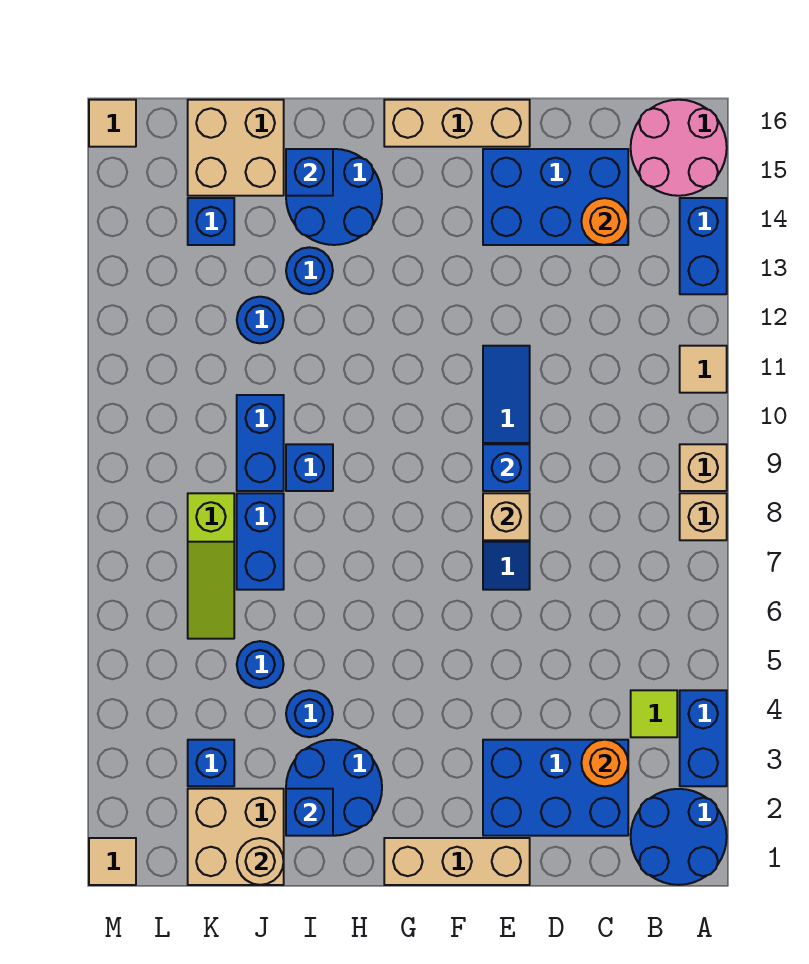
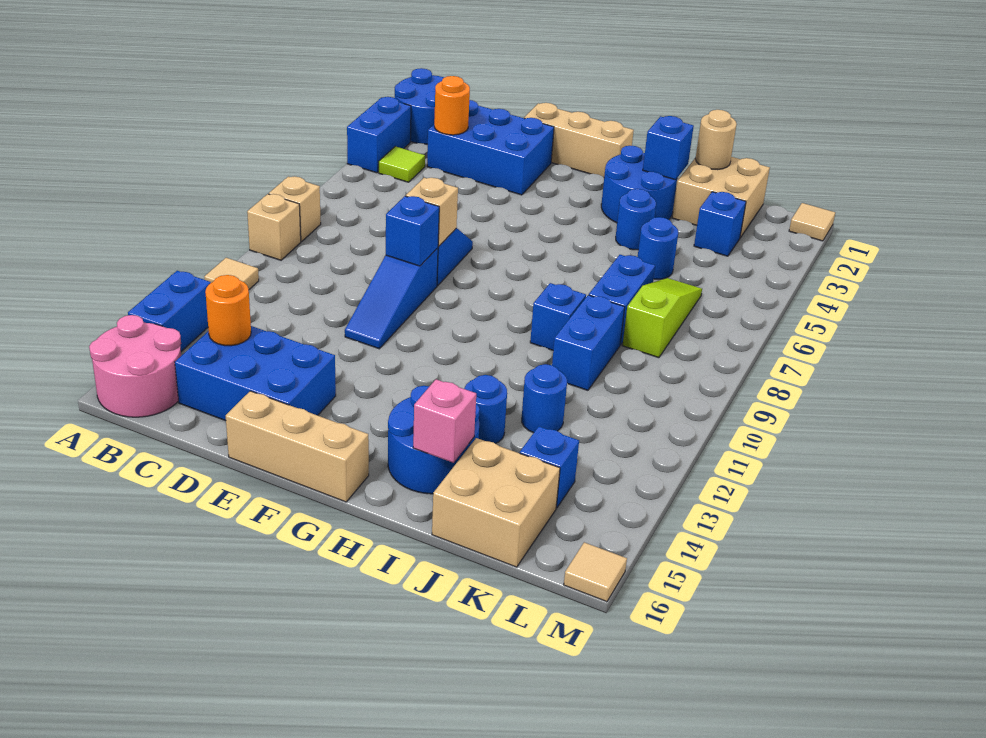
blue brick I15 level 2 -> pink brick I15 level 2

